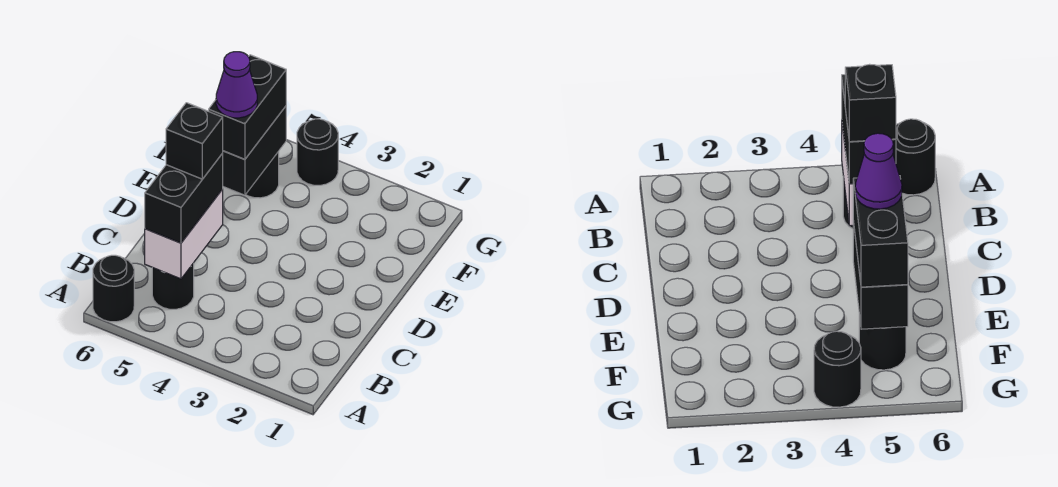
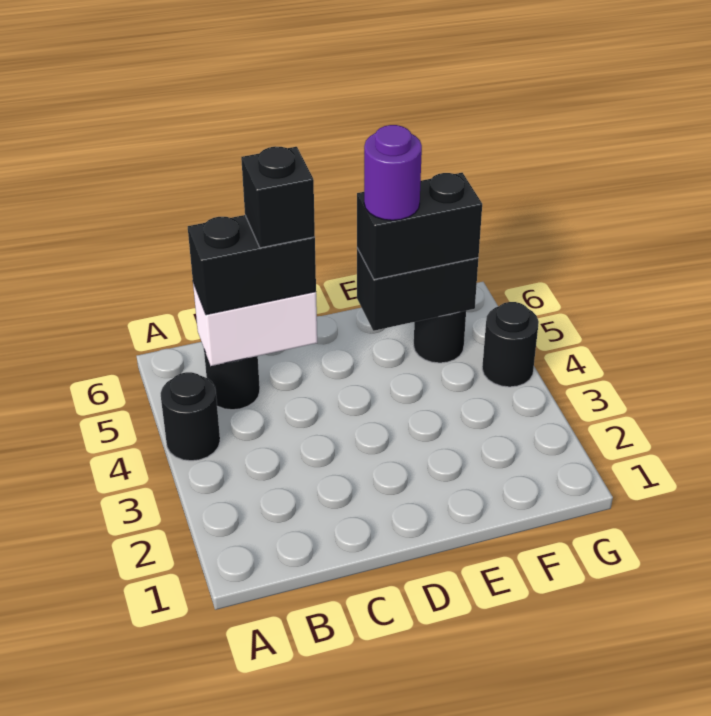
black round brick A6 level 1 -> black round brick A4 level 1
purple cone E5 level 4 -> purple round brick E5 level 4

